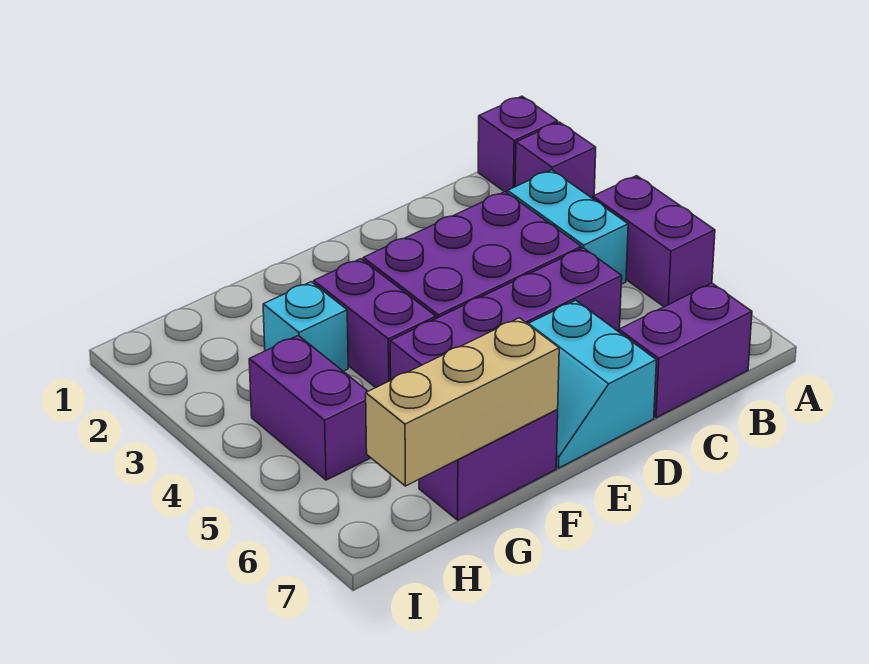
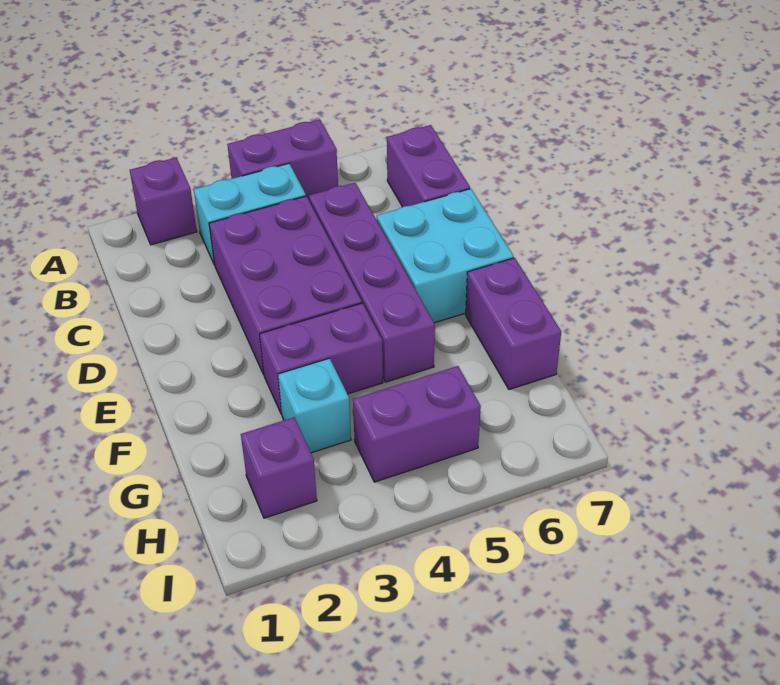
purple brick A1 level 1 -> purple brick H2 level 1
cyan slope D6:E7 level 1 top D -> cyan brick D6:E7 level 1
tan brick F7:H7 level 2 -> none

